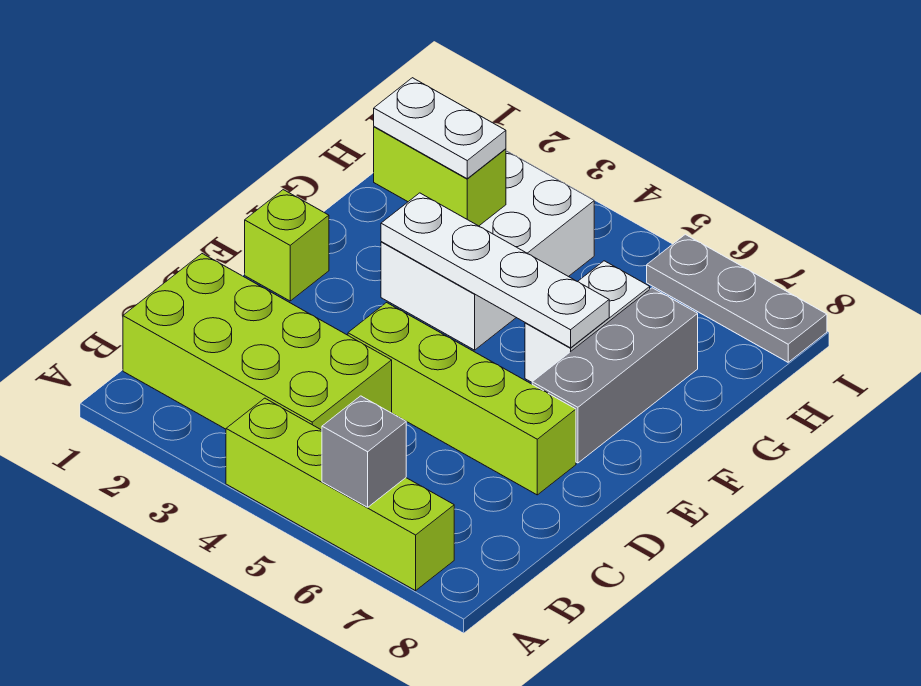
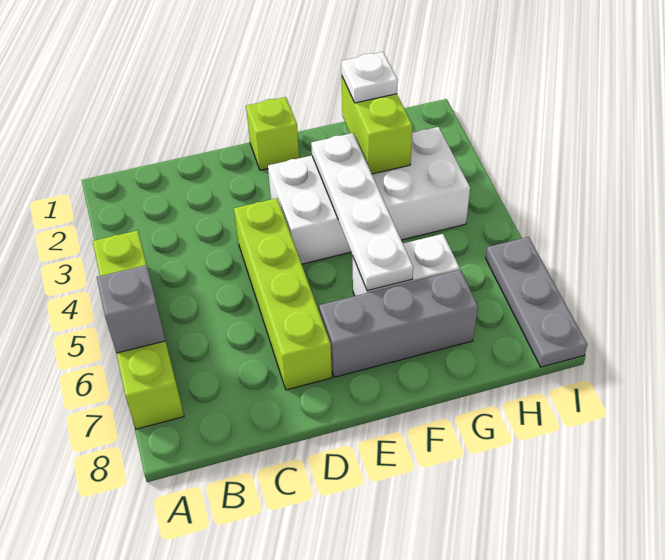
lime brick B1:C4 level 1 -> none
white brick F3:H4 level 1 -> white brick E3:H4 level 1
white plate G2:G3 level 3 -> white plate G2 level 3

